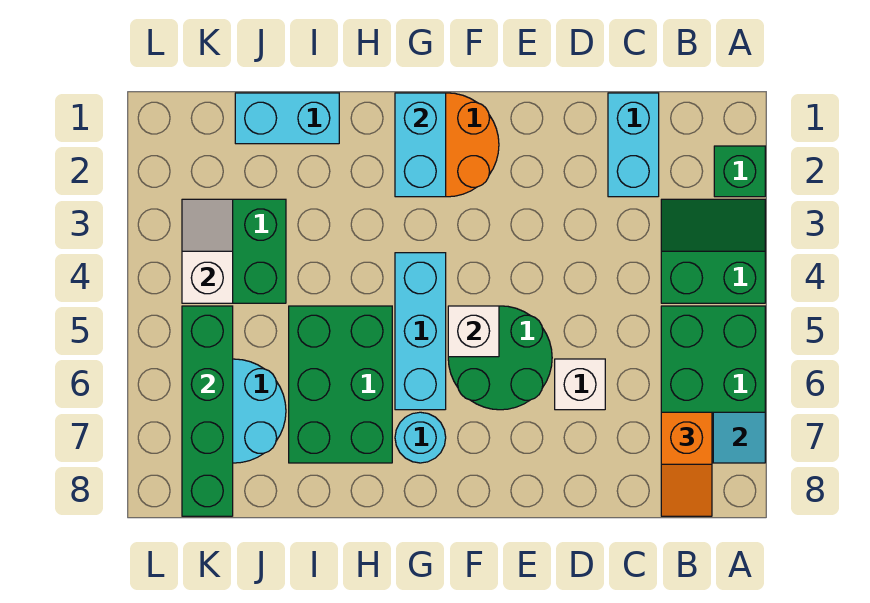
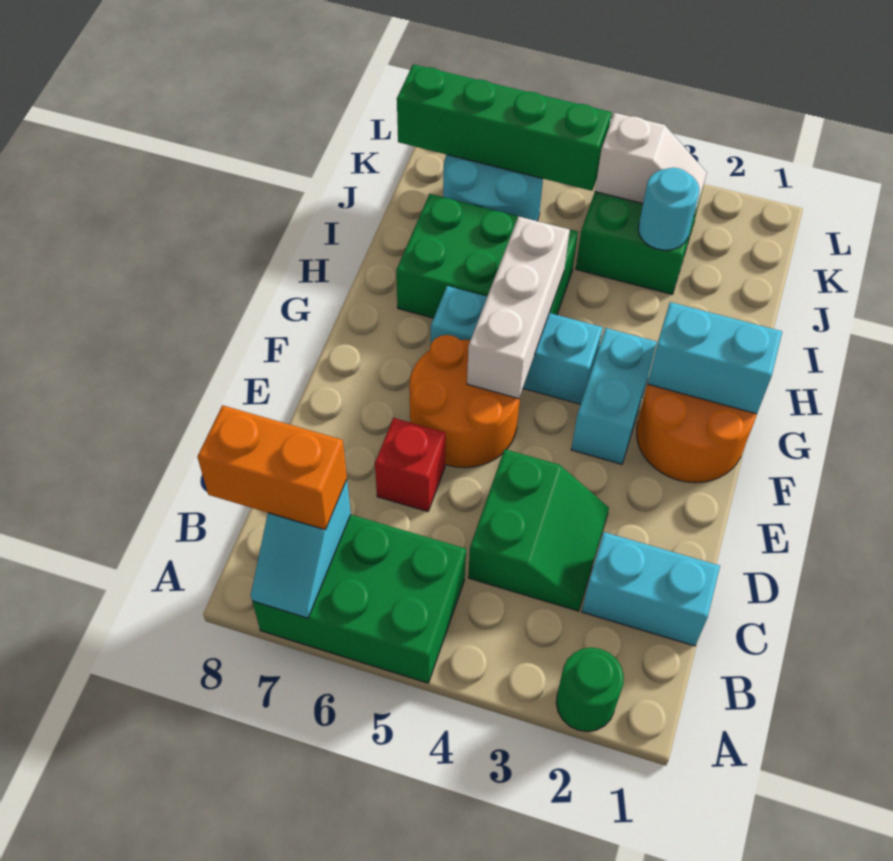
green brick A2 level 1 -> green round brick A2 level 1
green slope A3:B4 level 1 top 4 -> green slope C3:D4 level 1 top 4
orange slope B7:B8 level 3 top 7 -> orange brick B7:B8 level 3
white brick D6 level 1 -> red brick D6 level 1
green round brick E5:F6 level 1 -> orange round brick E5:F6 level 1
white brick F5 level 2 -> white brick F5:H5 level 2
cyan round brick G7 level 1 -> cyan round brick J3 level 2
cyan brick I1:J1 level 1 -> cyan brick F3:G3 level 1

